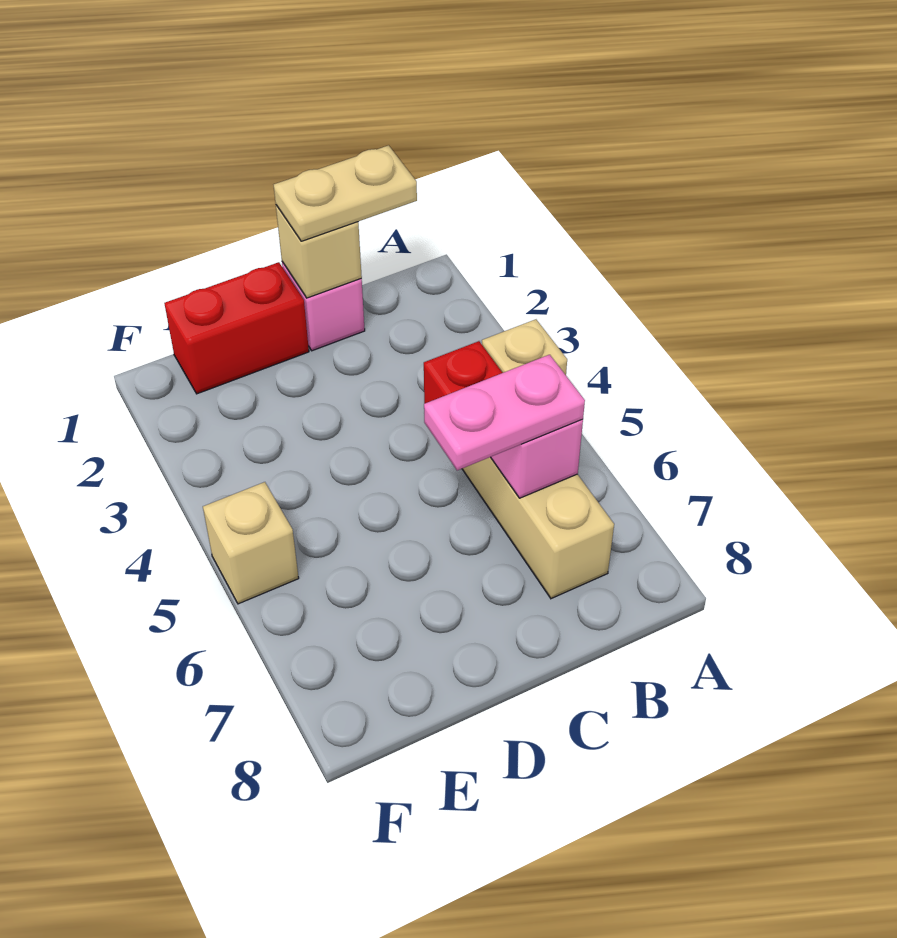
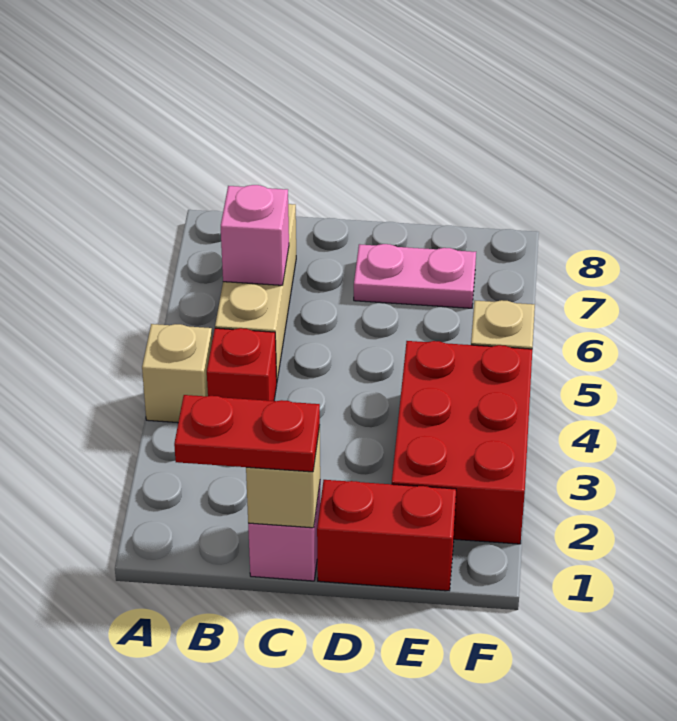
tan plate B1:C1 level 3 -> red plate B1:C1 level 3
pink plate B6:C6 level 3 -> pink plate D7:E7 level 1
none -> red brick E2:F4 level 1

